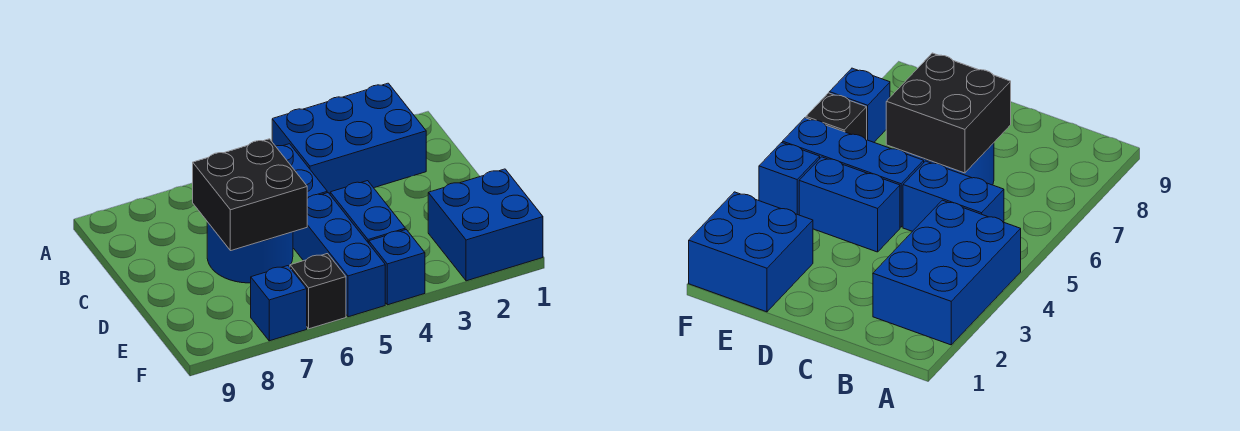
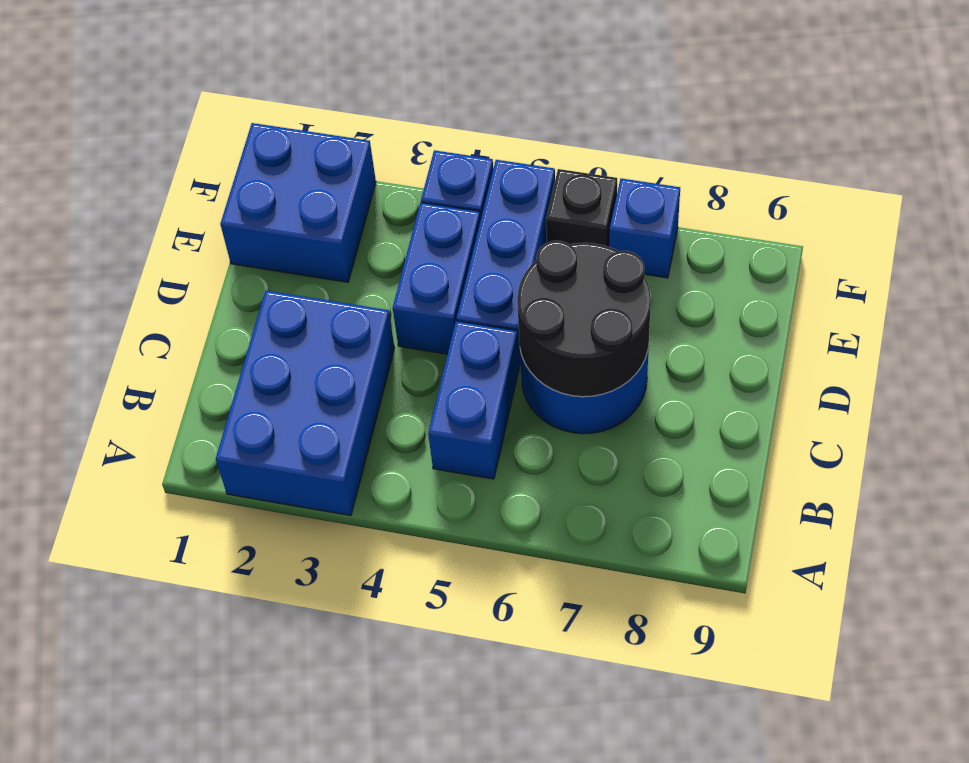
blue brick A2:B4 level 1 -> blue brick A2:C3 level 1
black brick C6:D7 level 2 -> black round brick C6:D7 level 2

